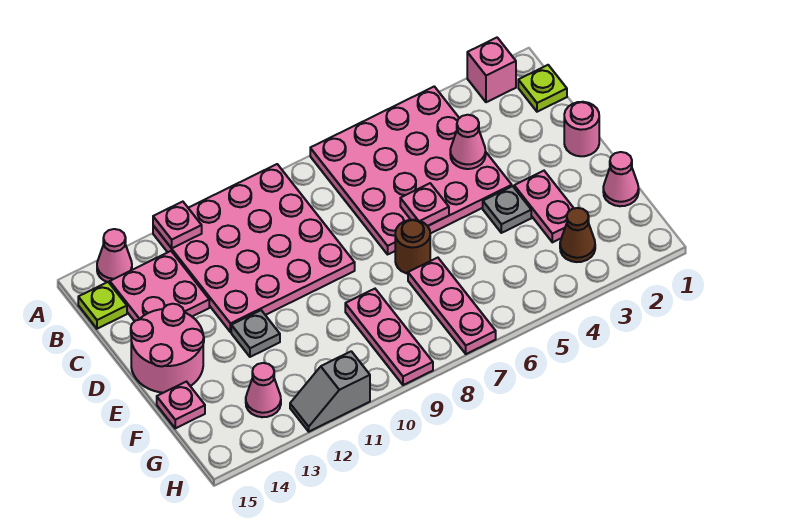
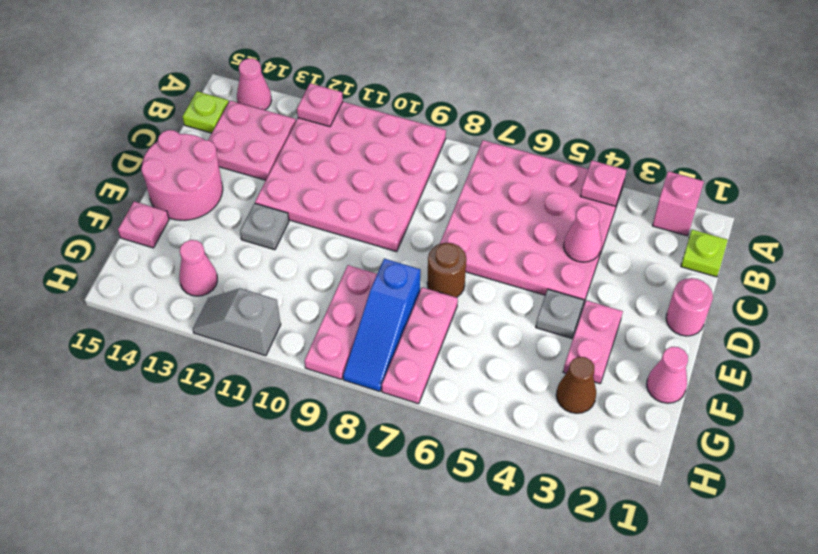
pink plate D6 level 2 -> pink plate A4 level 2
none -> blue slope F8:H8 level 1 top F

